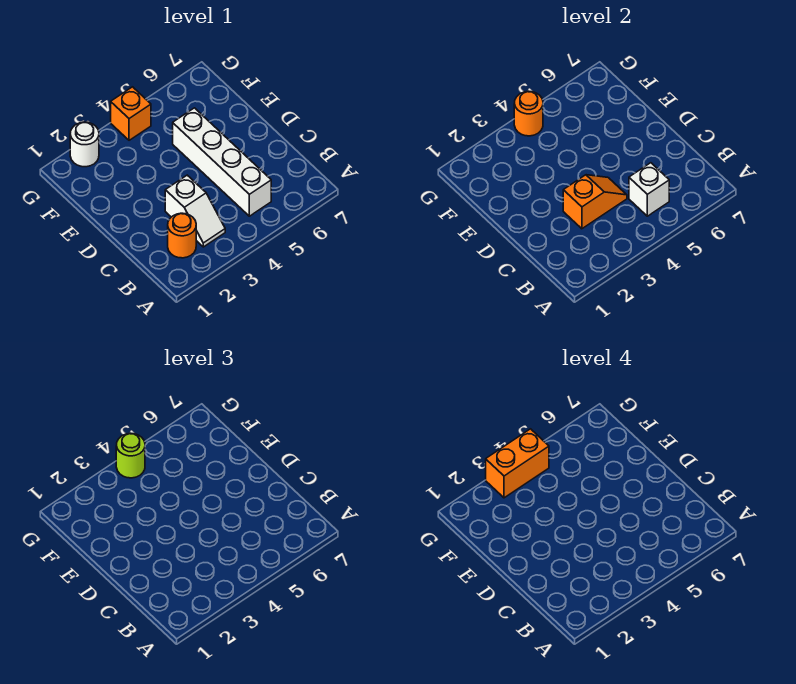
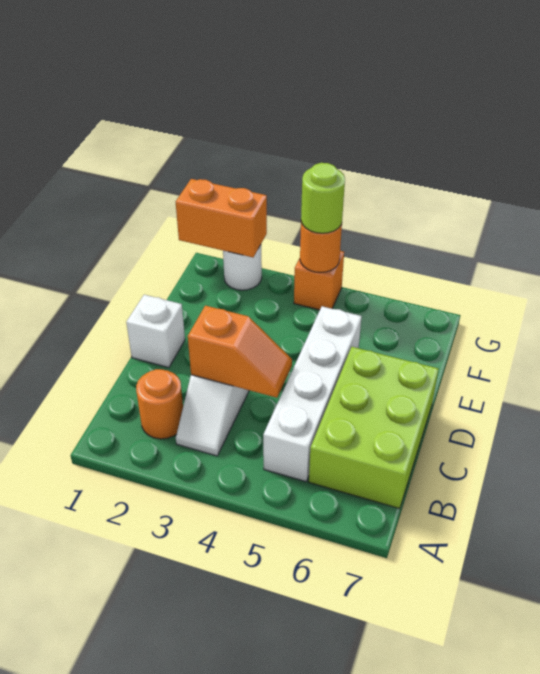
white brick B5 level 2 -> white brick D1 level 1
none -> lime brick B6:D7 level 1
orange brick G3:G4 level 4 -> orange brick G1:G2 level 2

